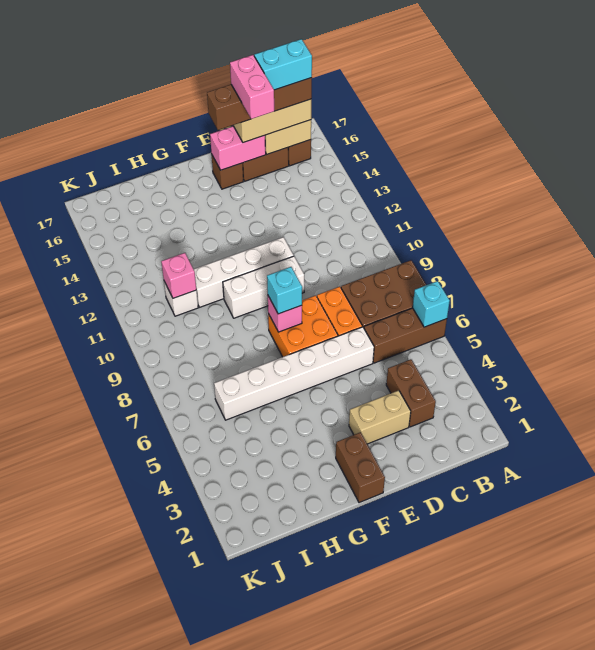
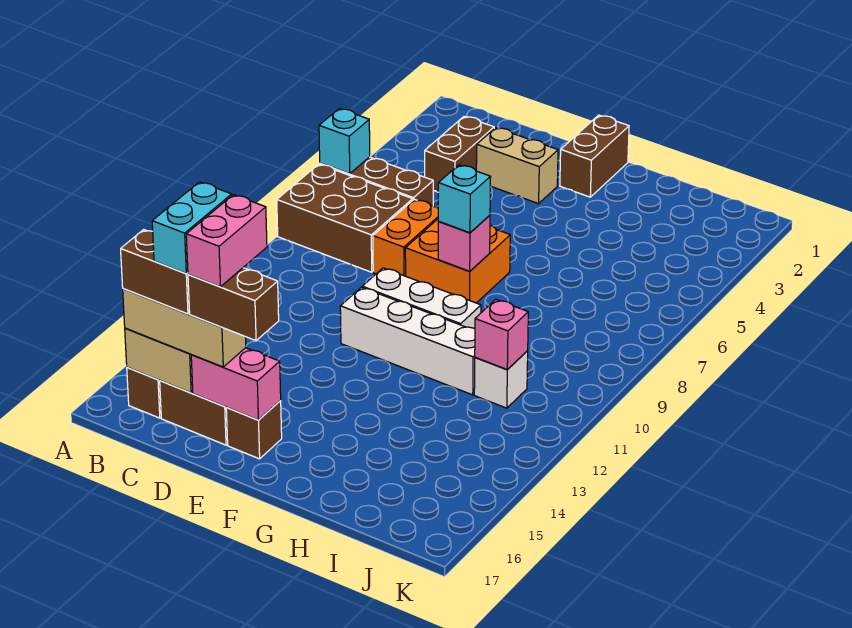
cyan brick B16:C16 level 5 -> cyan brick C15:C16 level 5
white brick D6:I6 level 1 -> none

